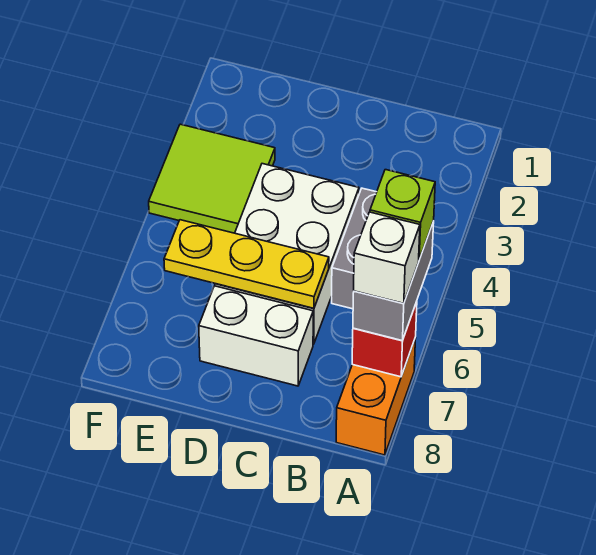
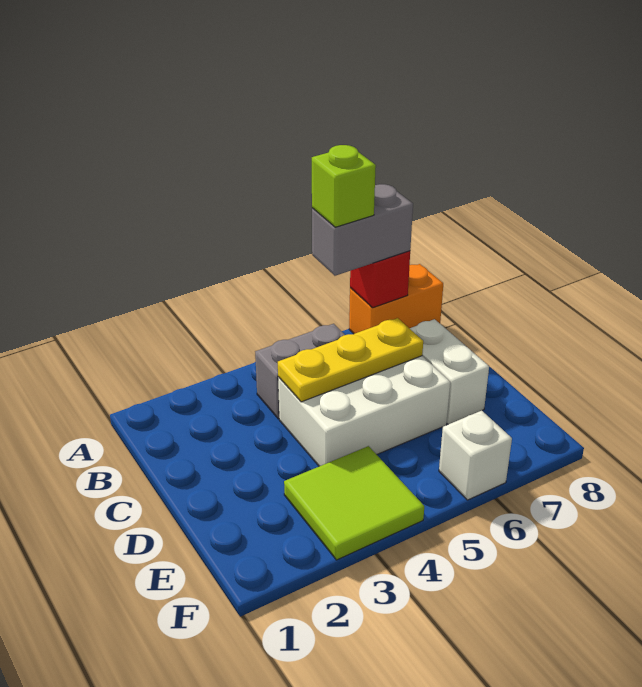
white brick A7 level 4 -> white brick F6 level 1
yellow plate C6:E6 level 2 -> yellow plate C4:C6 level 2

